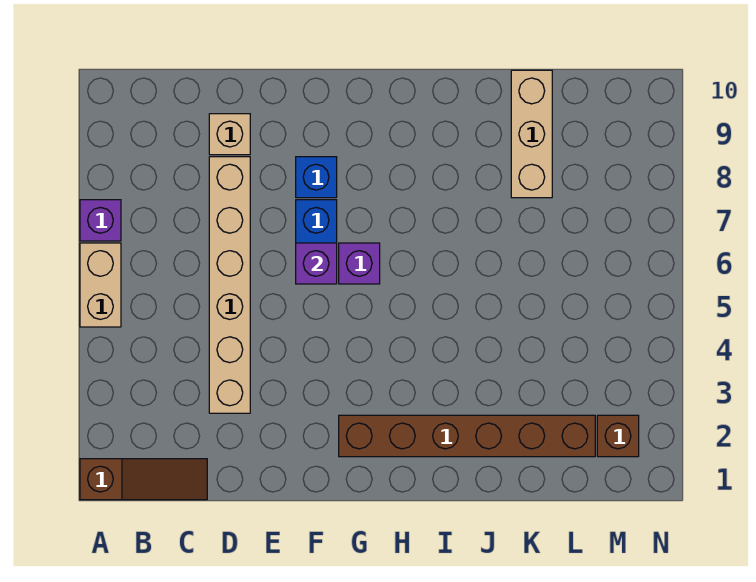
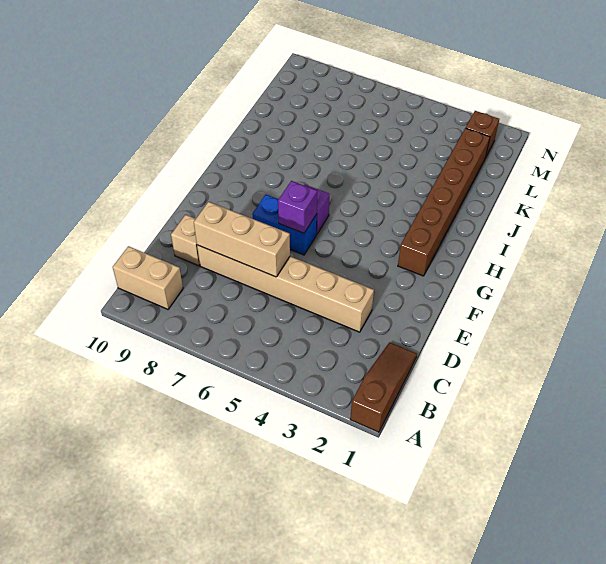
tan brick A5:A6 level 1 -> tan brick B9:B10 level 1
purple brick A7 level 1 -> none
blue brick F8 level 1 -> none
tan brick K8:K10 level 1 -> tan brick D6:D8 level 2

